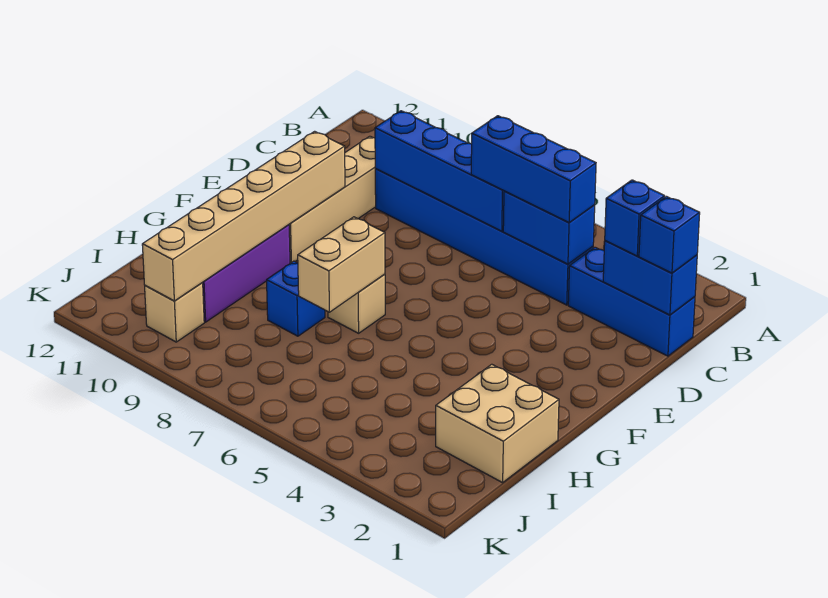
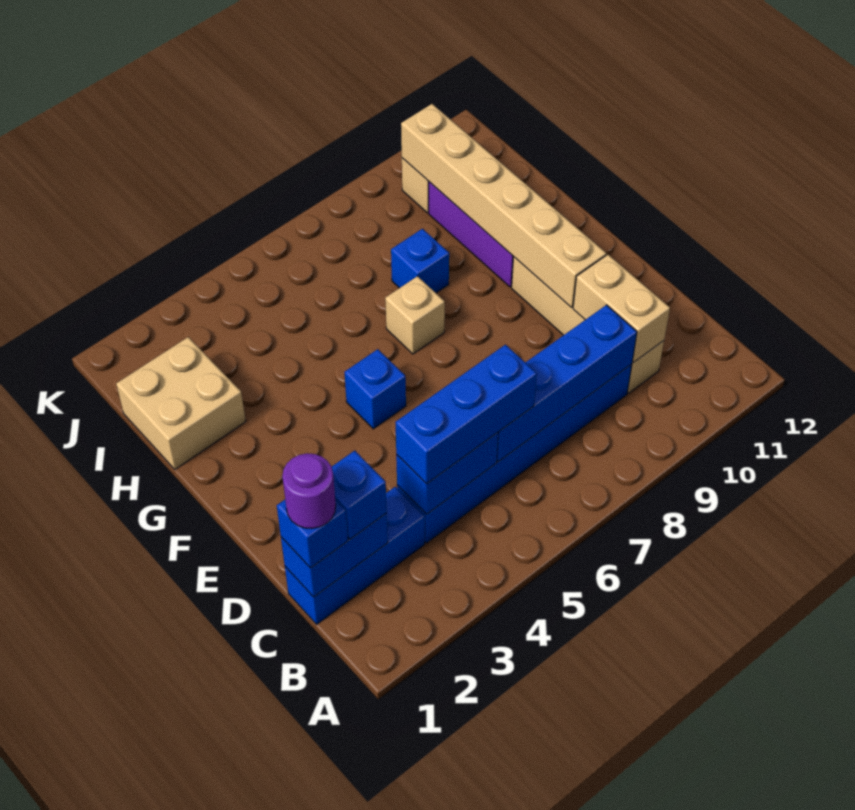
none -> purple round brick C1 level 4
none -> blue brick F5 level 1
tan brick G7:H7 level 2 -> tan brick C10:D10 level 2

